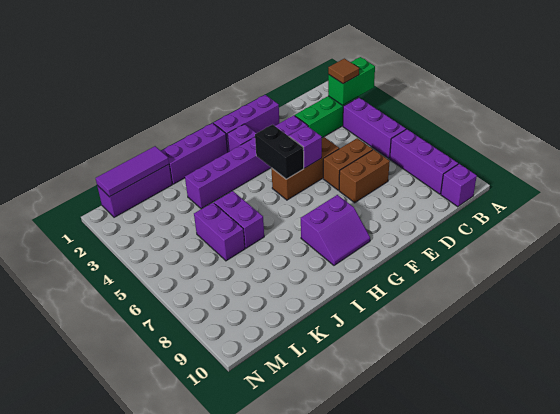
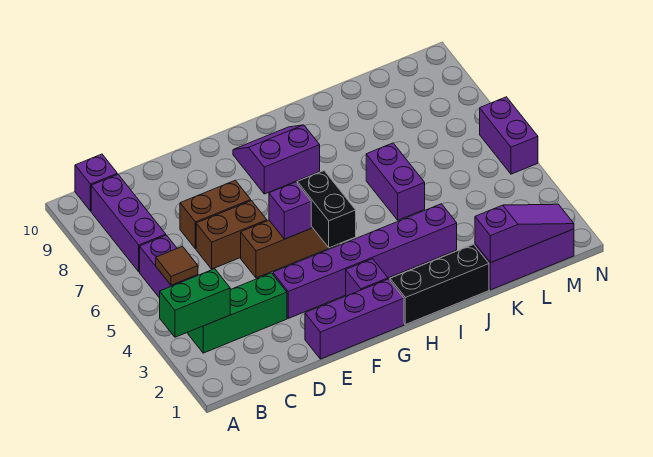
brown tile B3 level 3 -> brown tile B5 level 2
purple brick H1:J1 level 1 -> black brick H1:J1 level 1
purple tile K1:M1 level 2 -> purple slope K1:M1 level 2 top K
purple brick K5:K6 level 1 -> purple brick N5:N6 level 1

